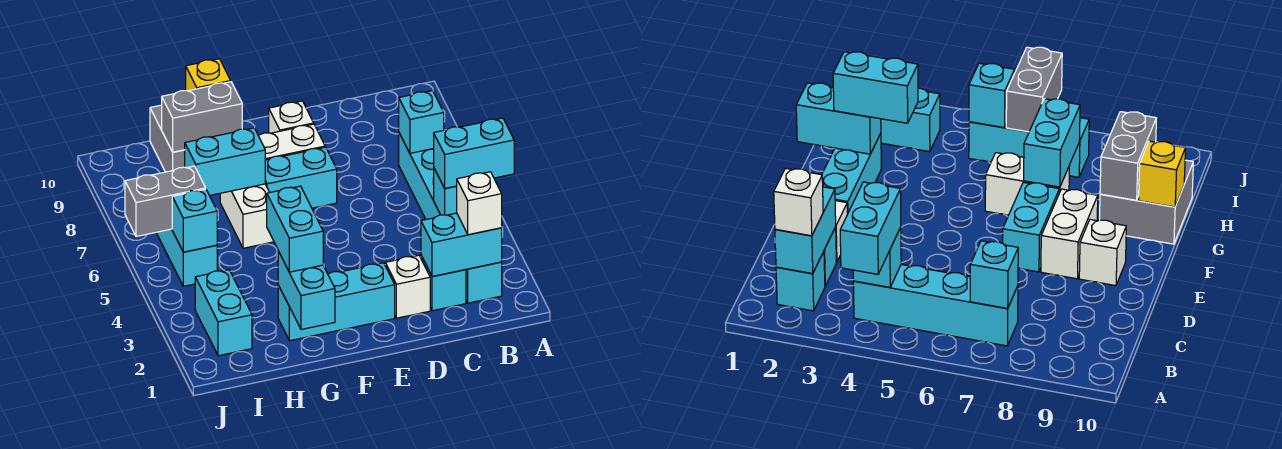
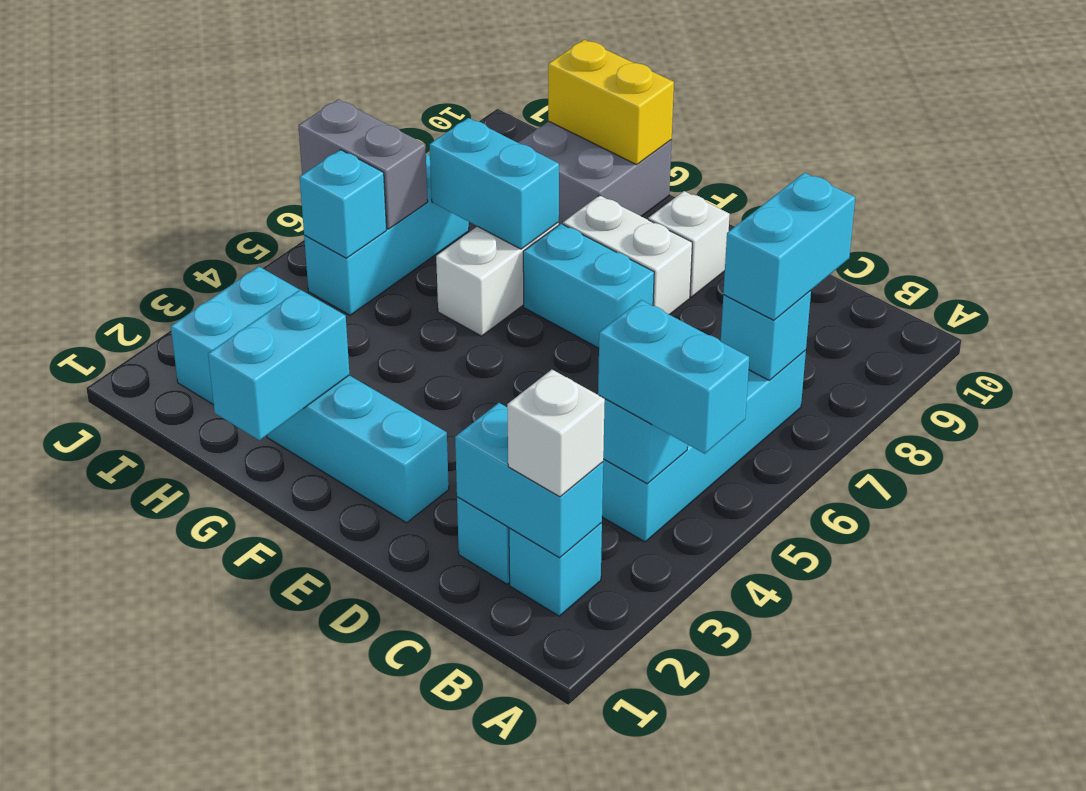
white brick D2 level 1 -> none
cyan brick G2:G3 level 3 -> cyan brick B7:B8 level 3
grey brick G9:H9 level 2 -> none
yellow brick G10 level 2 -> yellow brick G10:H10 level 2

